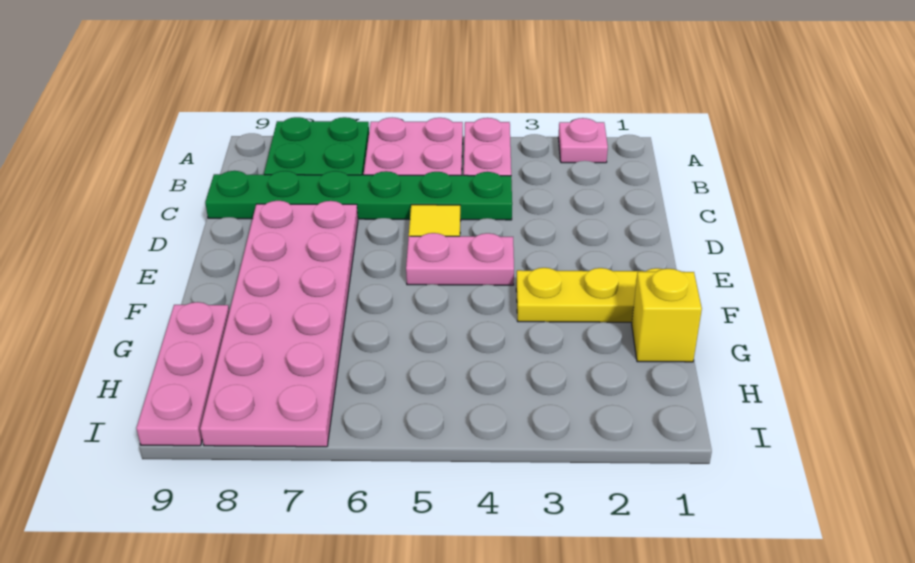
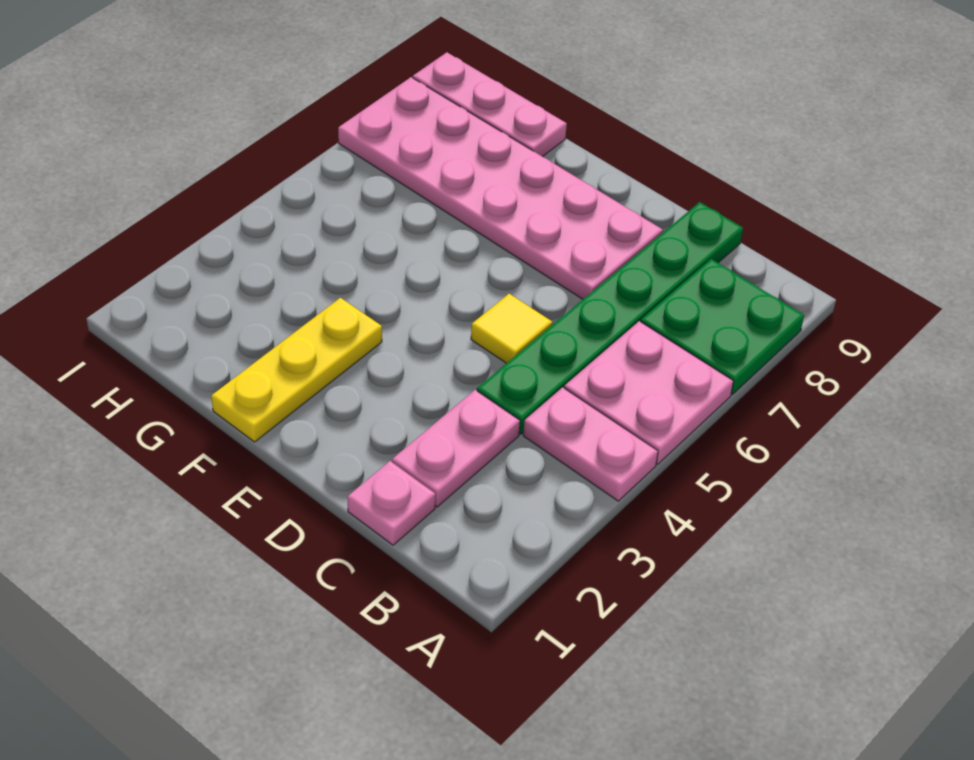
pink plate A2 level 1 -> pink plate C1 level 1
pink plate E4:E5 level 1 -> pink plate C2:C3 level 1
yellow brick G1 level 1 -> none

